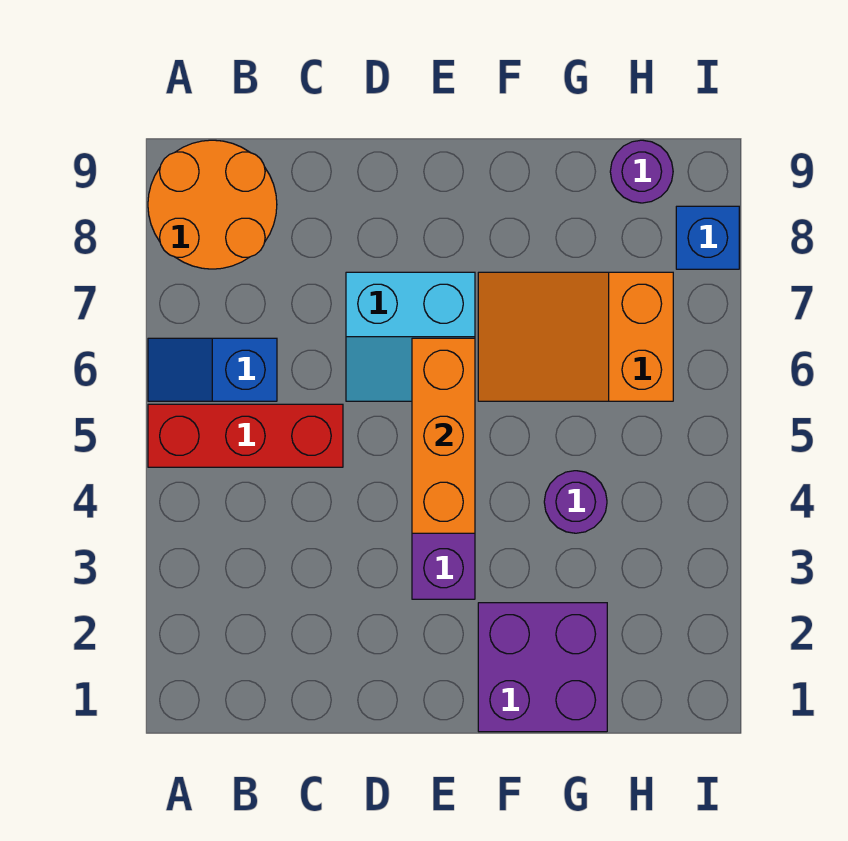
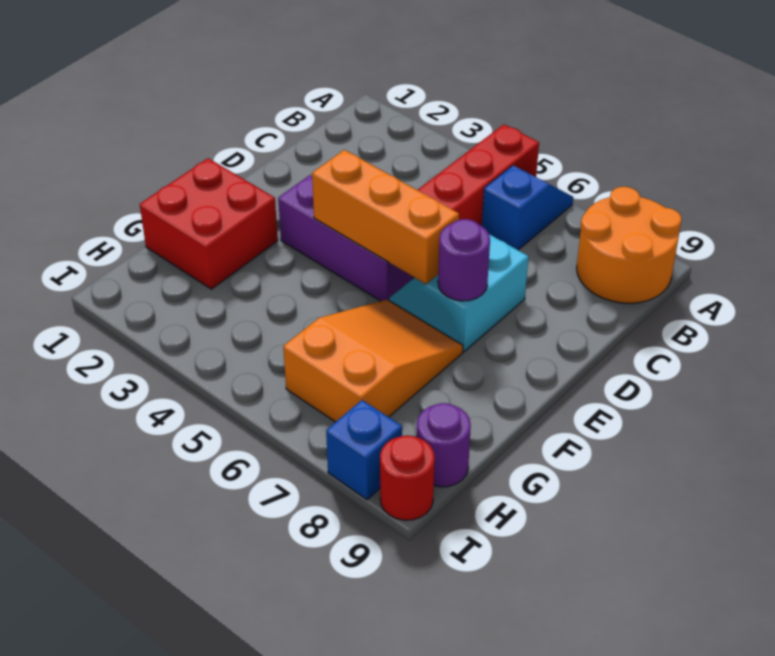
purple brick F1:G2 level 1 -> red brick F1:G2 level 1
purple round brick G4 level 1 -> purple round brick E7 level 2
none -> red round brick I9 level 1

